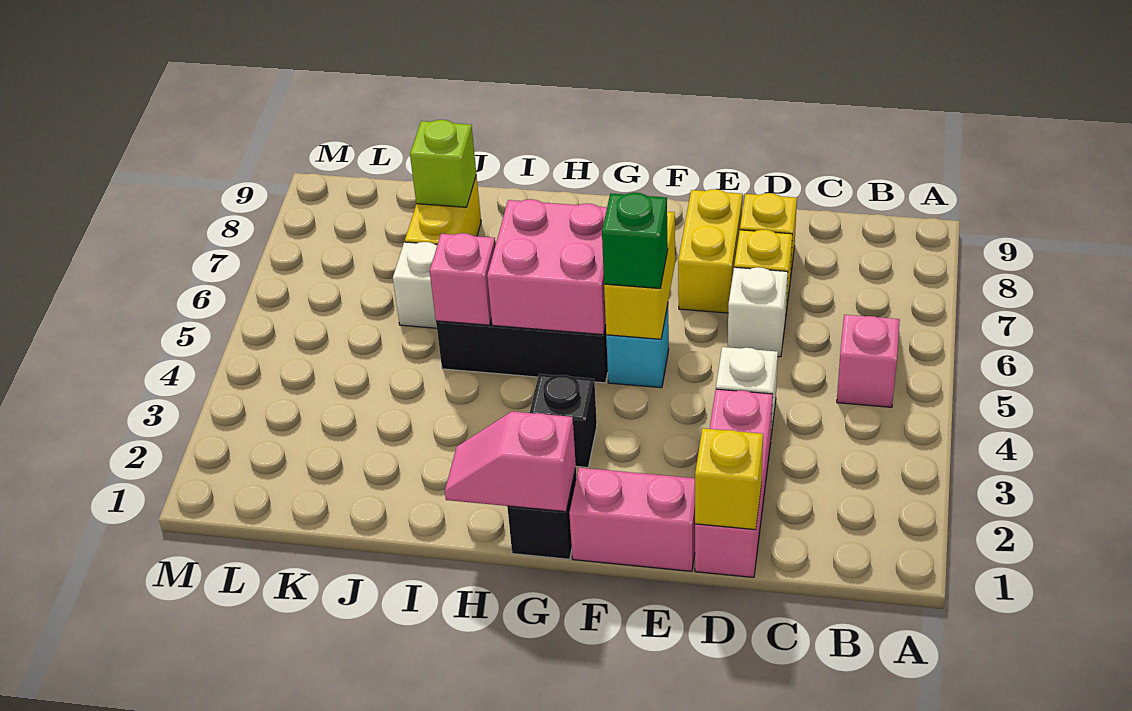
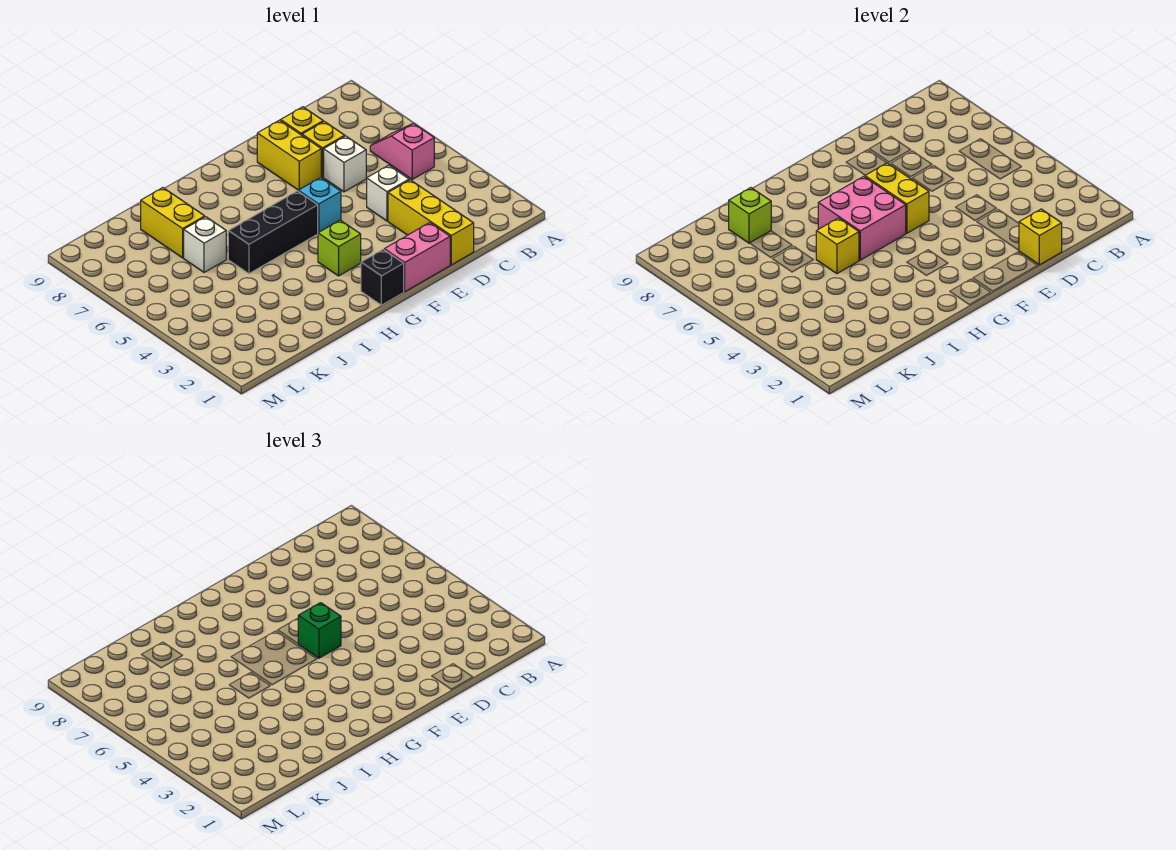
pink brick D1:D3 level 1 -> yellow brick D1:D3 level 1
pink slope G1:H1 level 2 top G -> none
black brick G3 level 1 -> lime brick G3 level 1
pink brick I5 level 2 -> yellow brick I5 level 2

